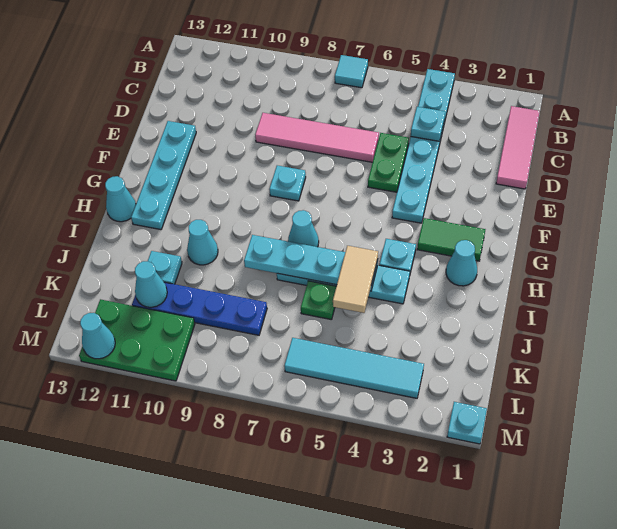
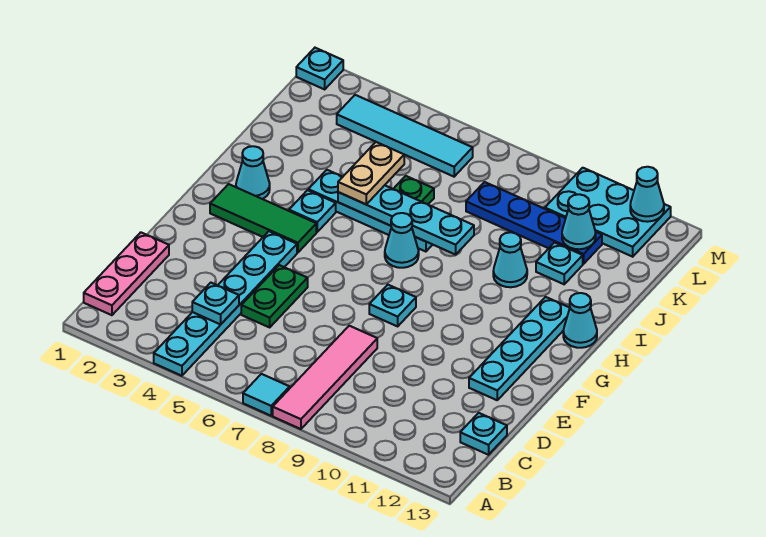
pink tile B1:D1 level 1 -> pink plate B1:D1 level 1
none -> cyan plate C13 level 1
pink tile D6:D9 level 1 -> pink tile A8:D8 level 1
green tile G2:G3 level 1 -> green tile G2:G4 level 1
tan tile I5:J5 level 3 -> tan plate I5:J5 level 3
green plate L10:M12 level 1 -> cyan plate L10:M12 level 1

